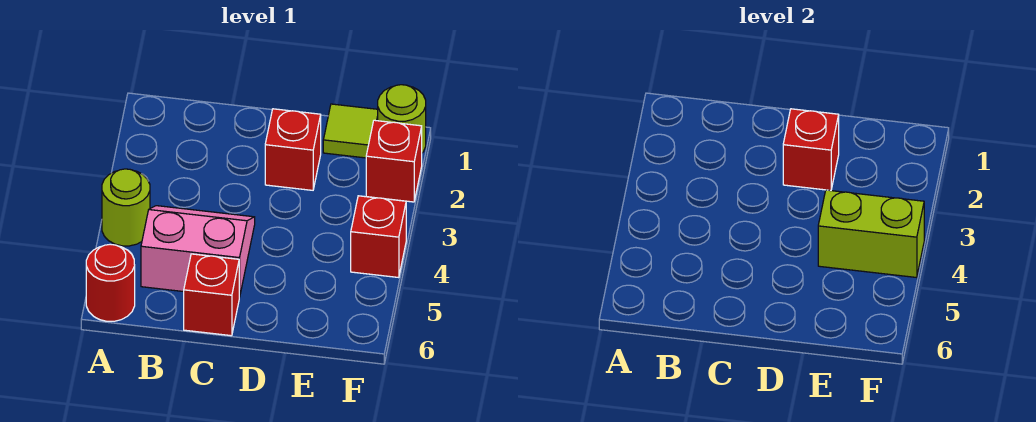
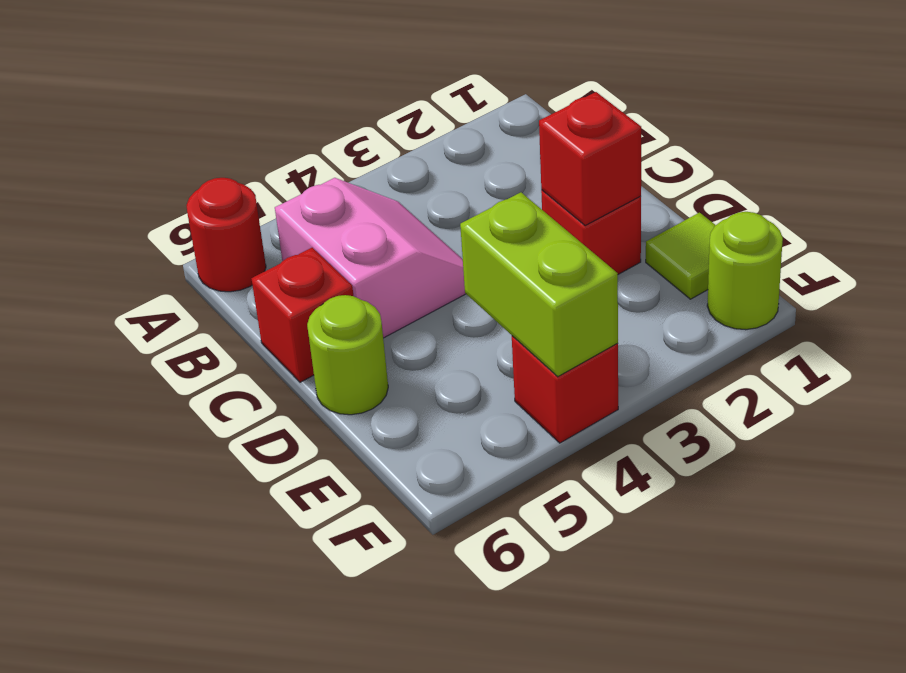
lime round brick A4 level 1 -> lime round brick D6 level 1
red brick F2 level 1 -> none

